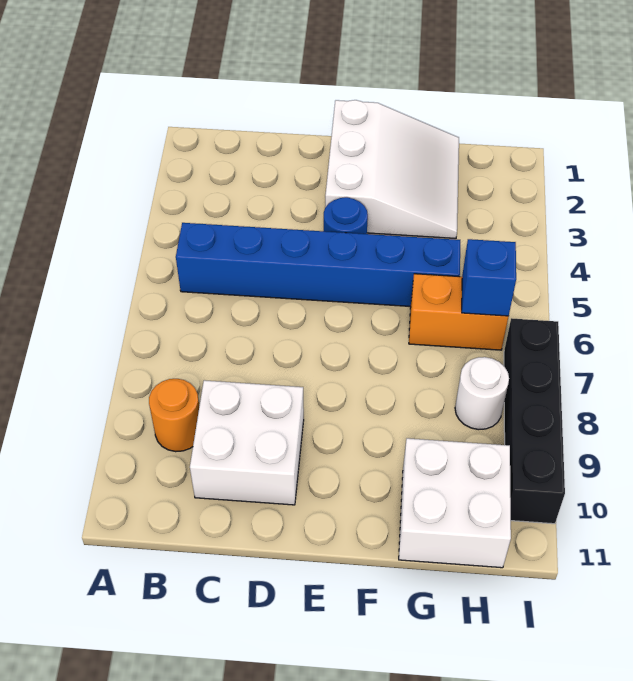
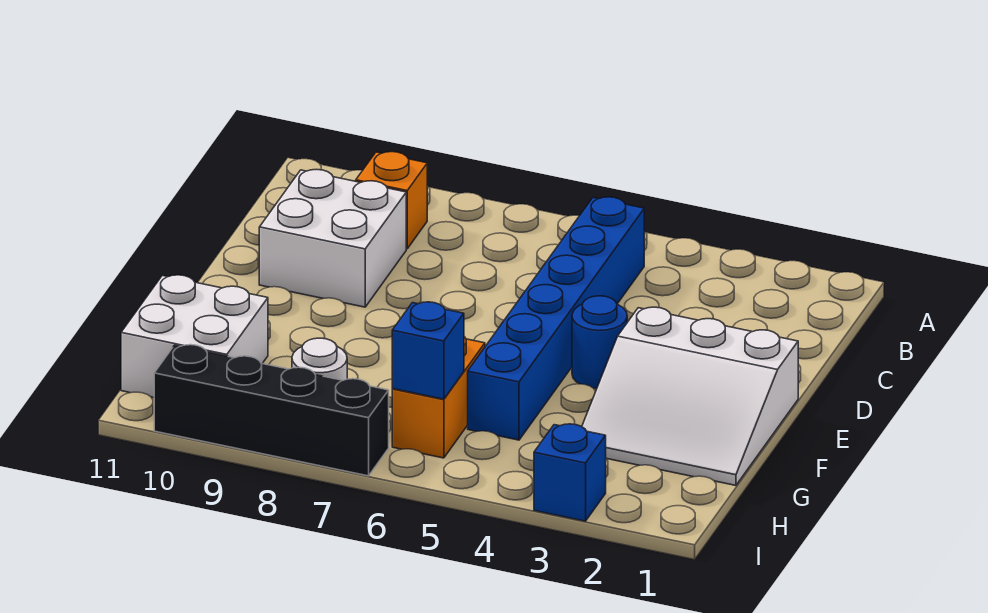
orange round brick B9 level 1 -> orange brick B9 level 1
none -> blue brick I3 level 1

